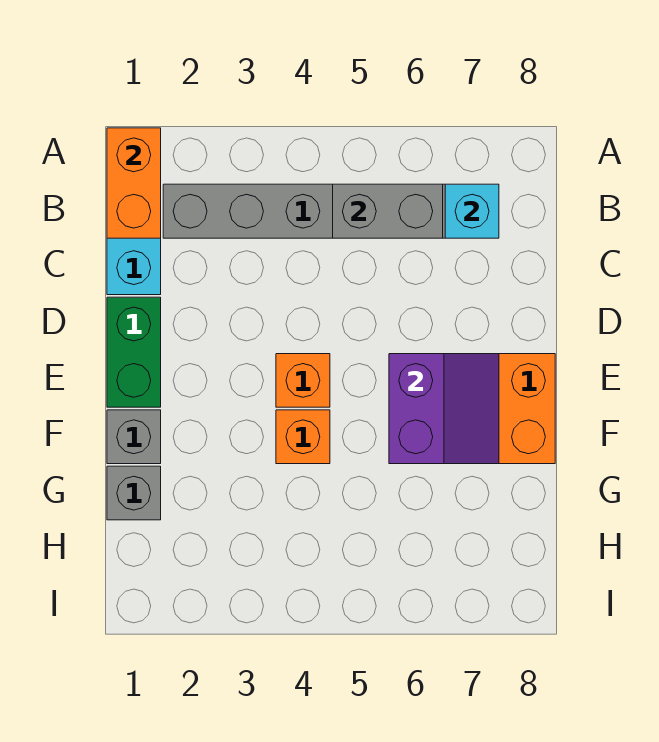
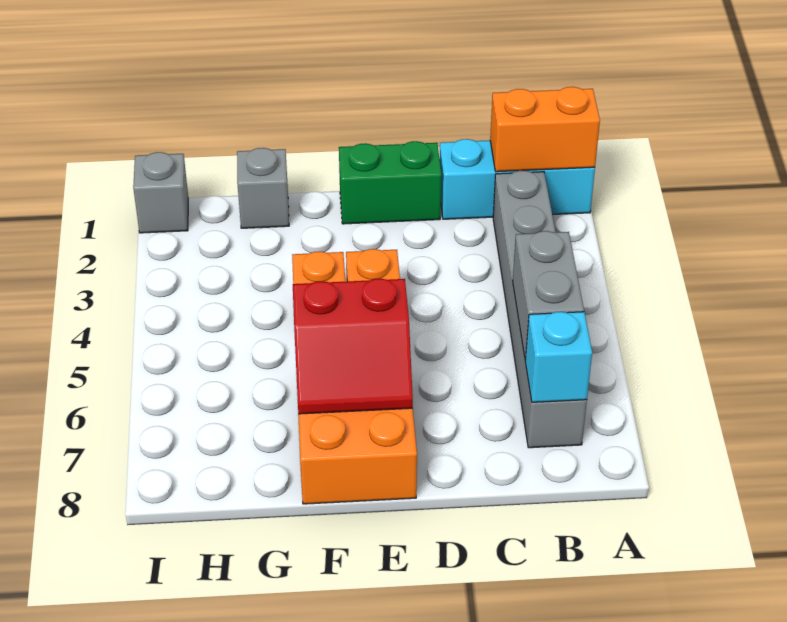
purple slope E6:F7 level 2 top 6 -> red slope E6:F7 level 2 top 6
grey brick F1 level 1 -> grey brick I1 level 1

